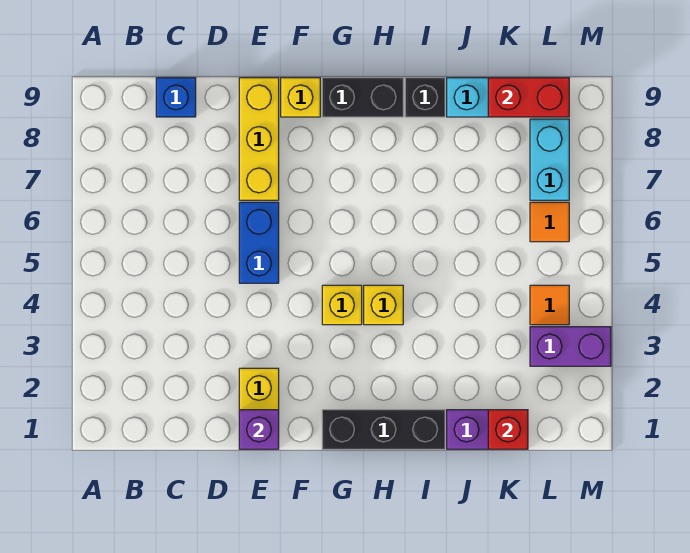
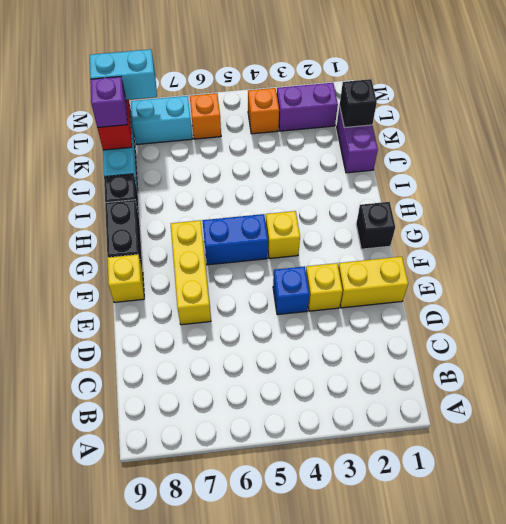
blue brick C9 level 1 -> blue brick E4 level 1
purple brick E1 level 2 -> purple brick K9 level 3
blue brick E5:E6 level 1 -> blue brick G5:G6 level 1
yellow brick E7:E9 level 1 -> yellow brick E7:G7 level 1
black brick G1:I1 level 1 -> black brick G1 level 1
yellow brick H4 level 1 -> yellow brick E3 level 1
red brick K1 level 2 -> black brick K1 level 2
purple brick L3:M3 level 1 -> purple brick L2:L3 level 1
orange tile L4 level 1 -> orange brick L4 level 1
orange tile L6 level 1 -> orange brick L6 level 1
none -> cyan brick L8:L9 level 3

